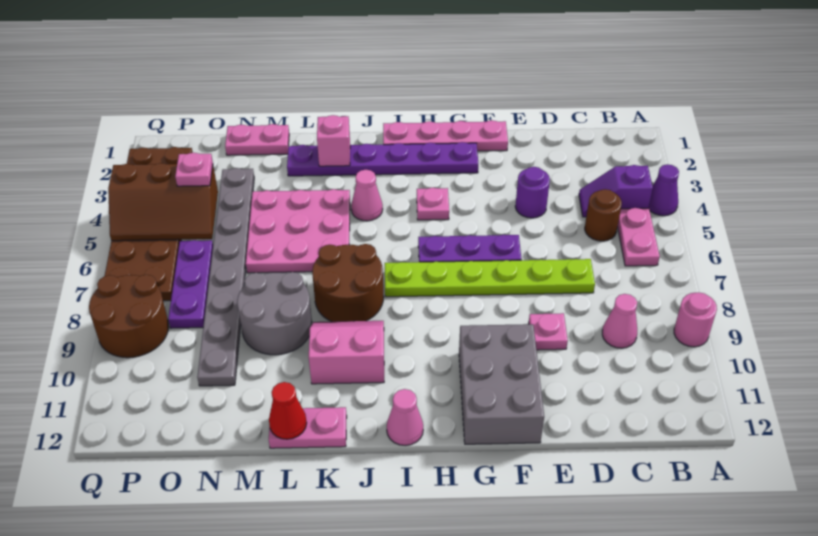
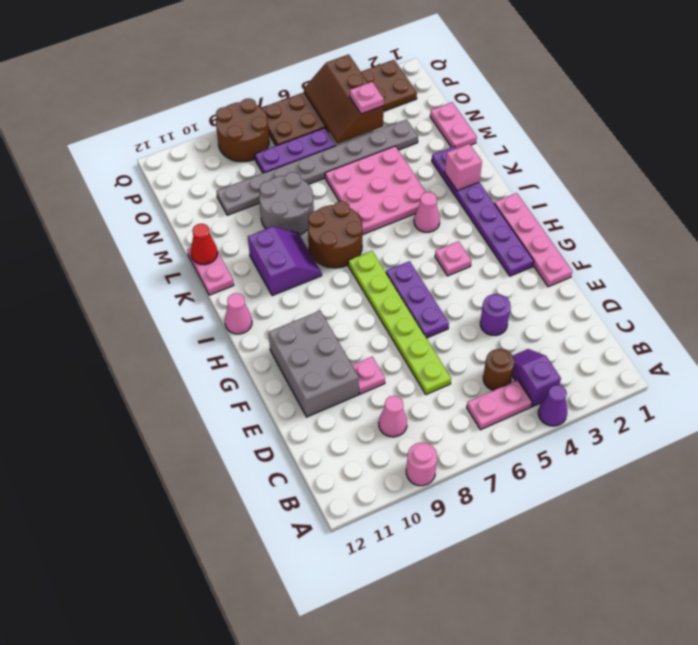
grey brick F10:G12 level 1 -> grey brick E10:G11 level 1
pink slope J9:K10 level 1 top 10 -> purple slope J9:K10 level 1 top 10

